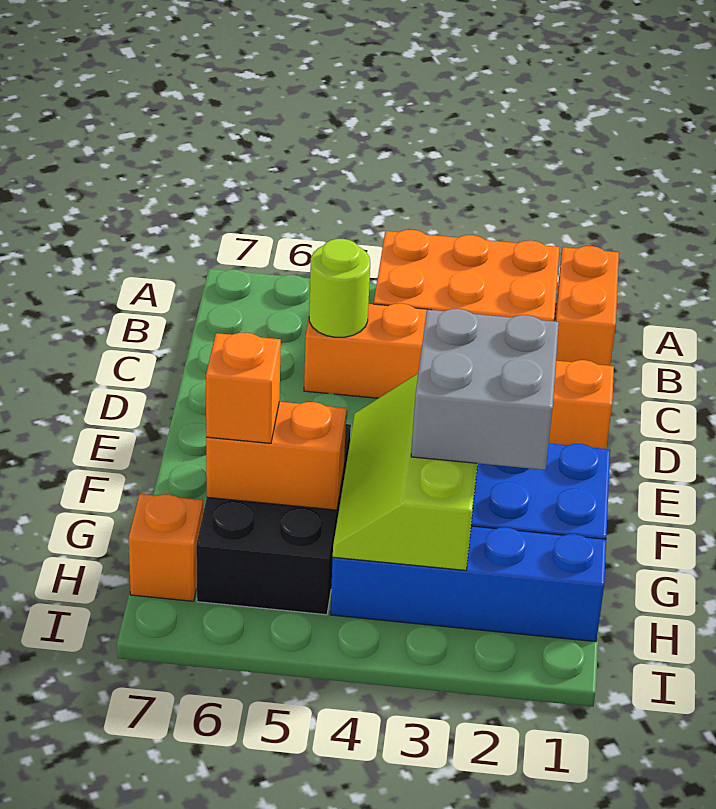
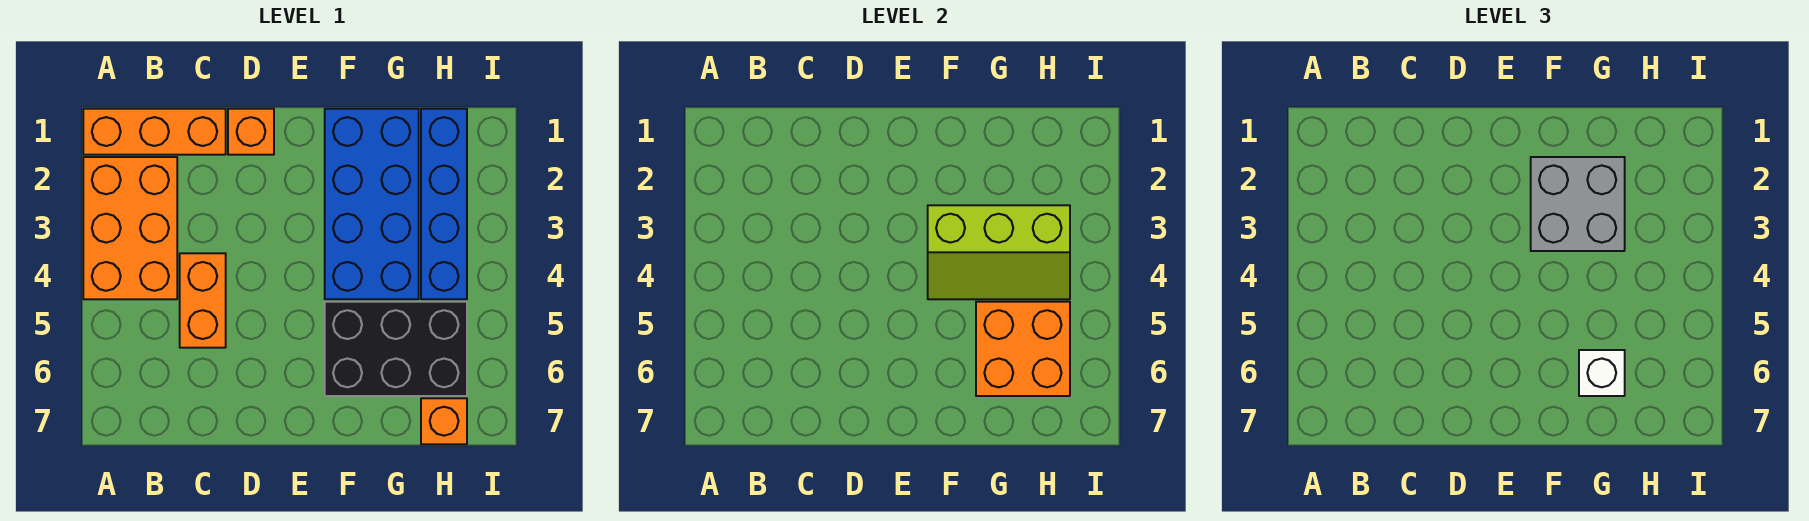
orange brick A1:B1 level 1 -> orange brick A1:C1 level 1
lime round brick C5 level 2 -> none
orange brick G5:G6 level 2 -> orange brick G5:H6 level 2
orange brick G6 level 3 -> white brick G6 level 3

